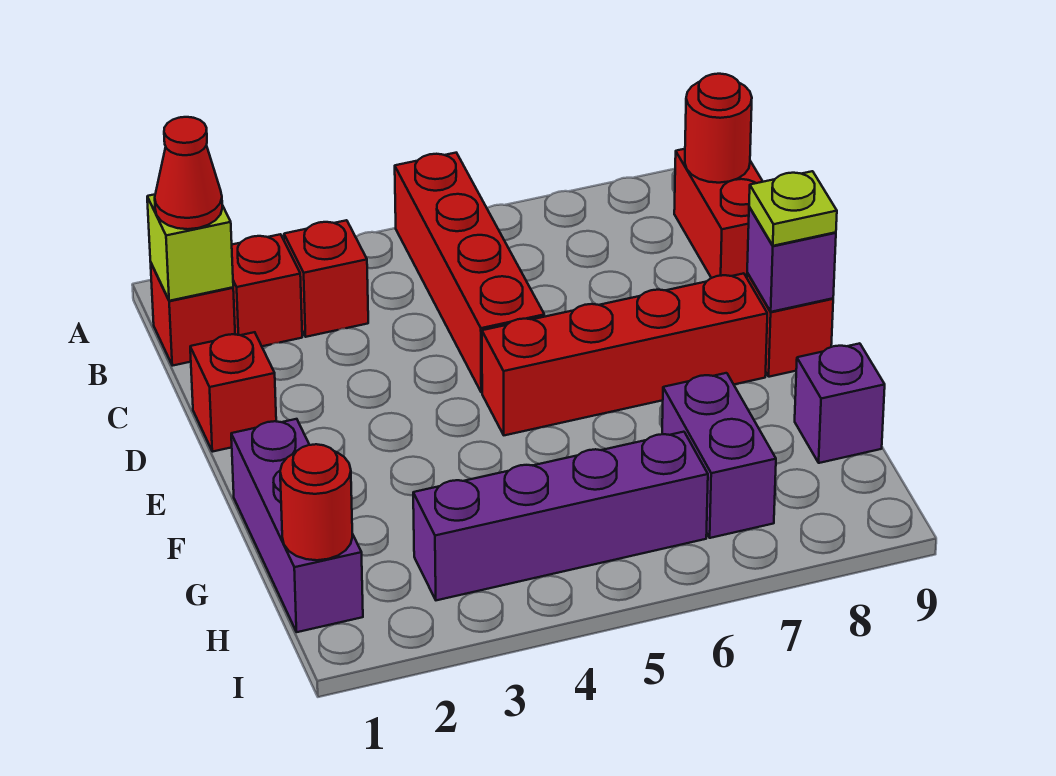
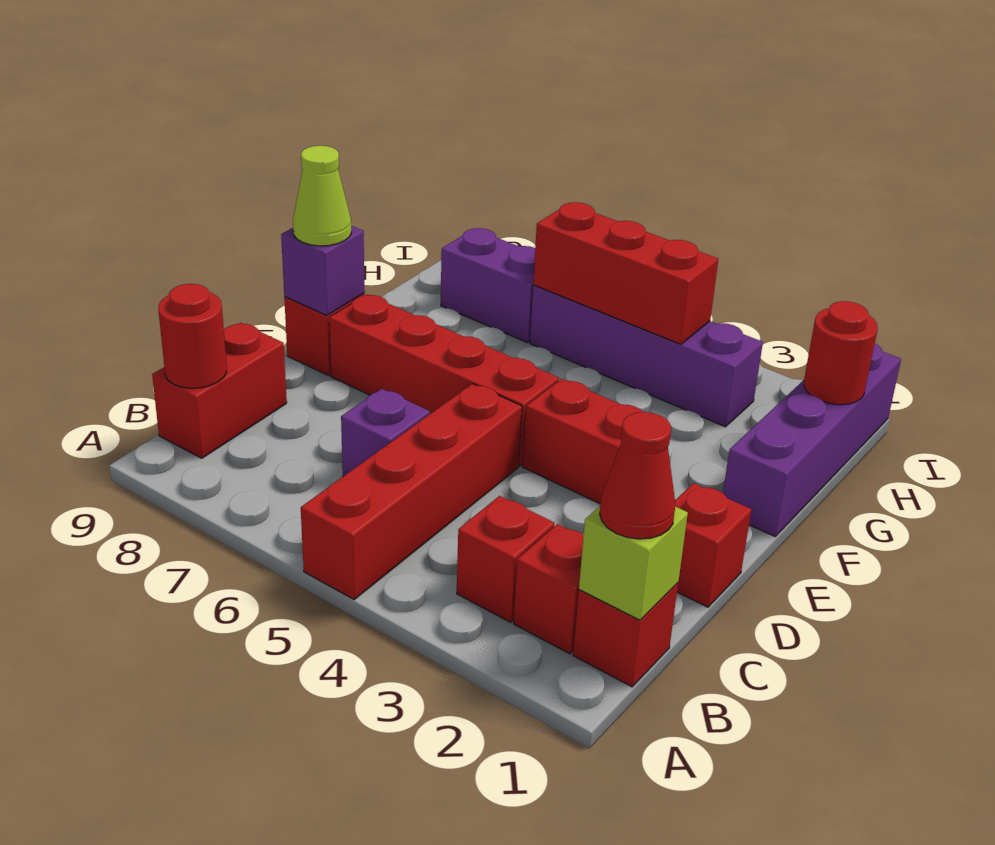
none -> red brick E3:E4 level 1
lime plate E9 level 3 -> lime cone E9 level 3
purple brick F1:H1 level 1 -> purple brick F1:I1 level 1
purple brick G7:H7 level 1 -> purple brick H7:H8 level 1
purple brick G9 level 1 -> purple brick C6 level 1
none -> red brick H4:H6 level 2

